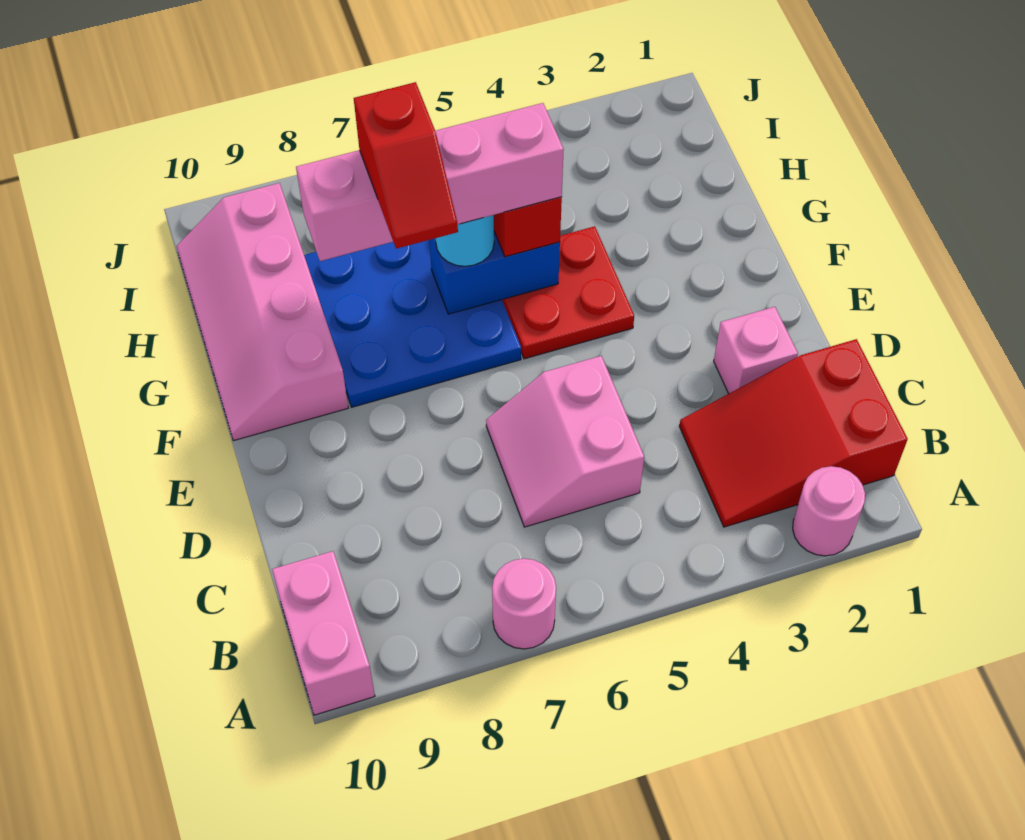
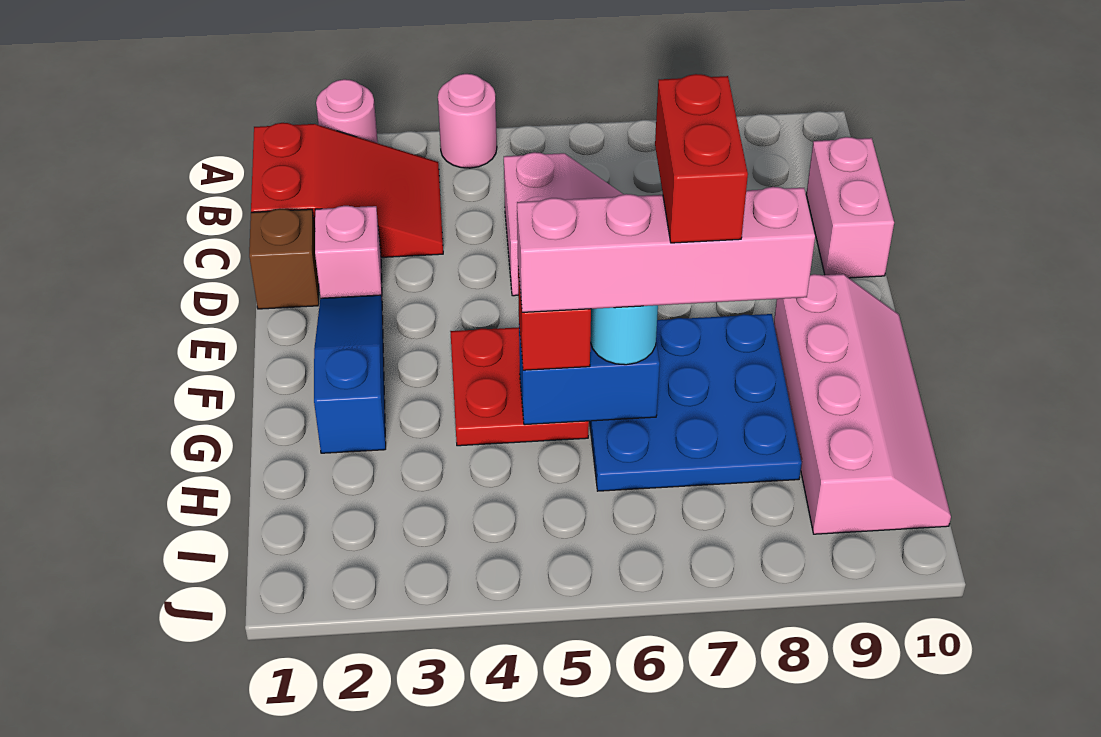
pink round brick A7 level 1 -> pink round brick A4 level 1
pink brick A10:B10 level 1 -> pink brick C10:D10 level 1
none -> brown brick D1 level 1
none -> blue slope E2:G2 level 1 top G
red slope F7:G7 level 5 top G -> red brick F7:G7 level 5

